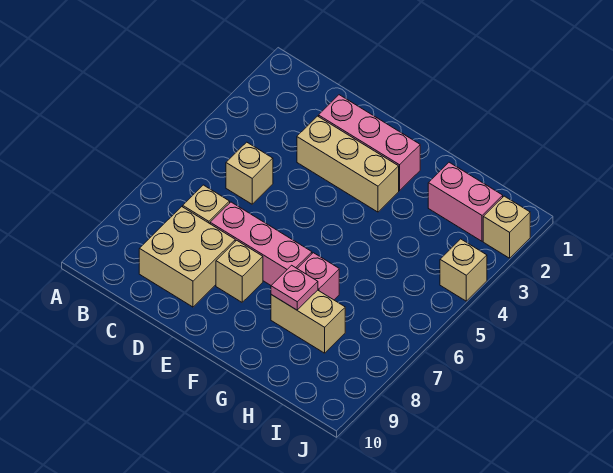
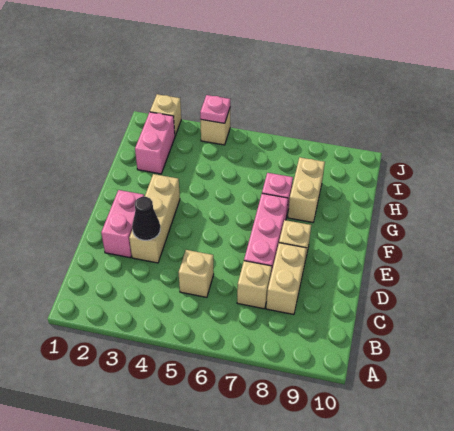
tan brick C8:D9 level 1 -> tan brick C8:D8 level 1
pink brick D2:F2 level 1 -> pink brick D2:E2 level 1
none -> black cone D3 level 2
pink plate G8 level 2 -> pink plate J4 level 2

